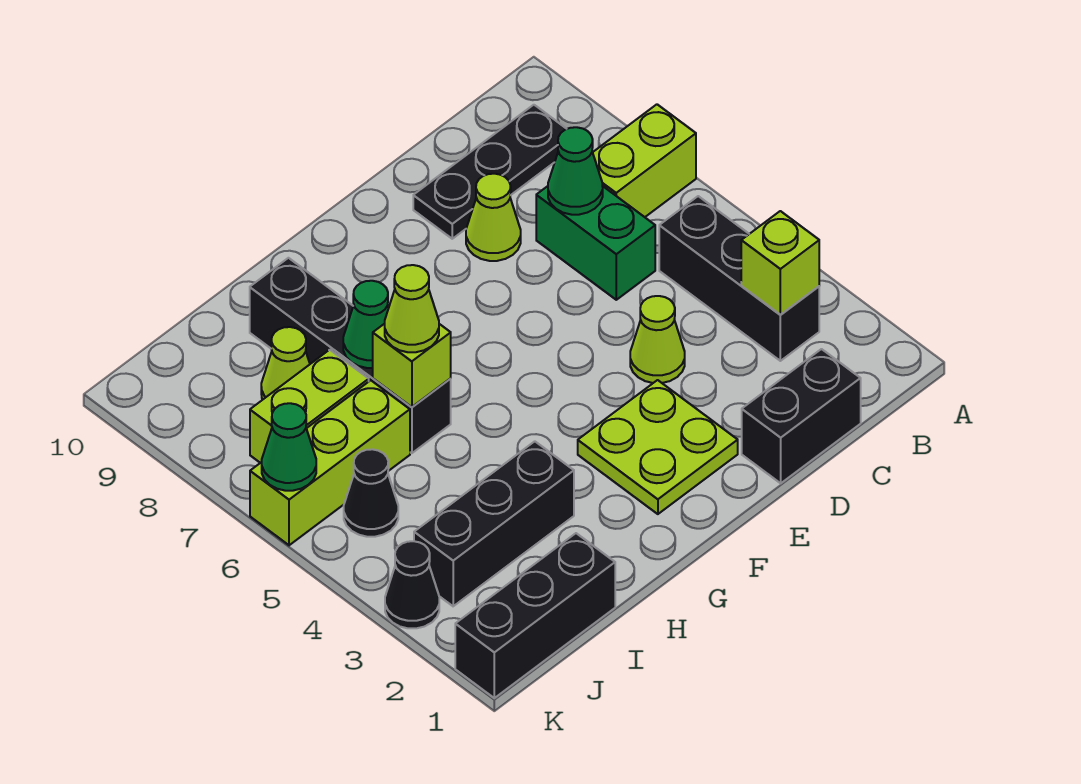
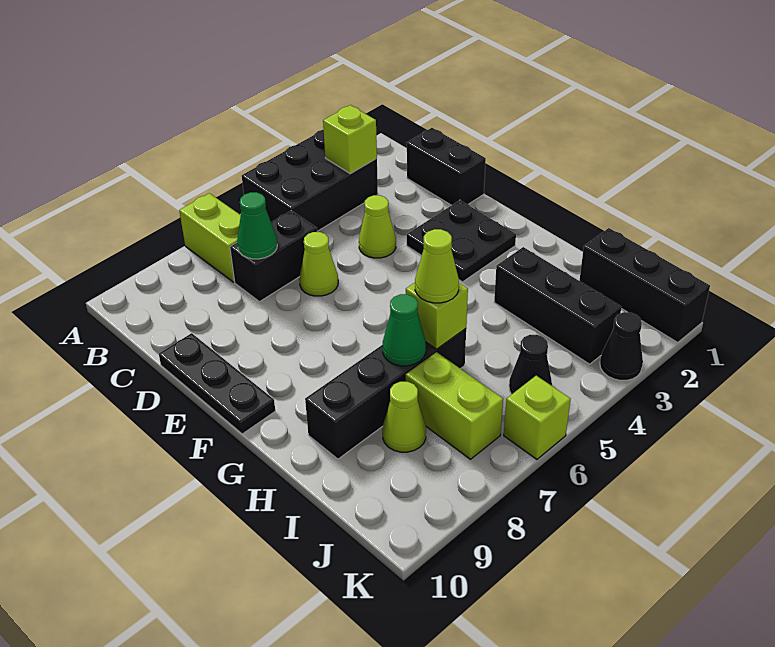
black brick B3:B5 level 1 -> black brick A3:B5 level 1
black plate B9:D9 level 1 -> black plate D10:F10 level 1
green brick C6:C7 level 1 -> black brick C6:C7 level 1
lime cone D8 level 1 -> lime cone D6 level 1
lime plate E2:F3 level 1 -> black plate E2:F3 level 1
lime brick I6:K6 level 1 -> lime brick K6 level 1
green cone K6 level 2 -> none

